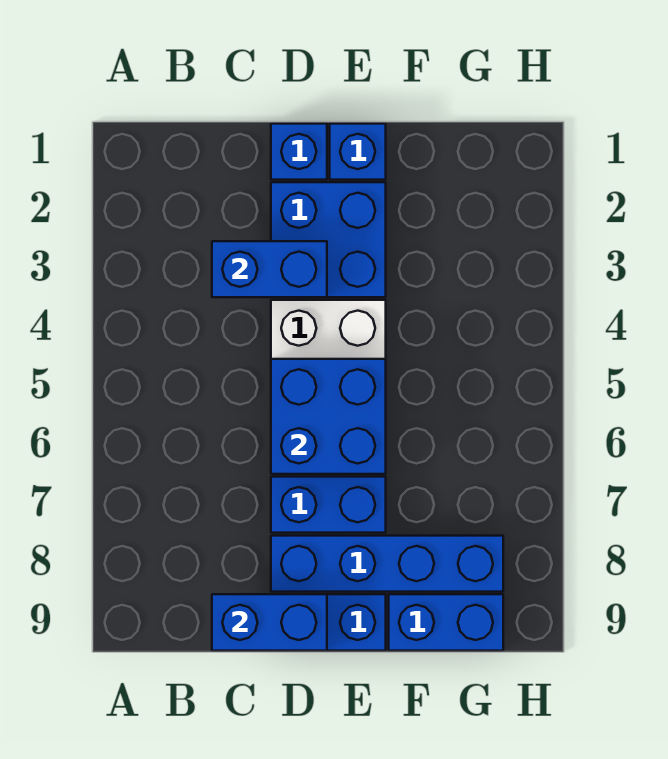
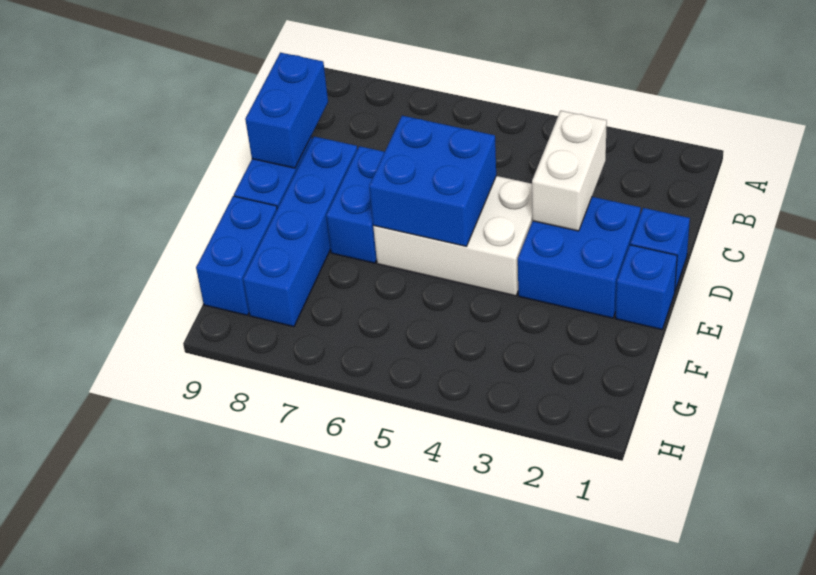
blue brick C3:D3 level 2 -> white brick C3:D3 level 2

